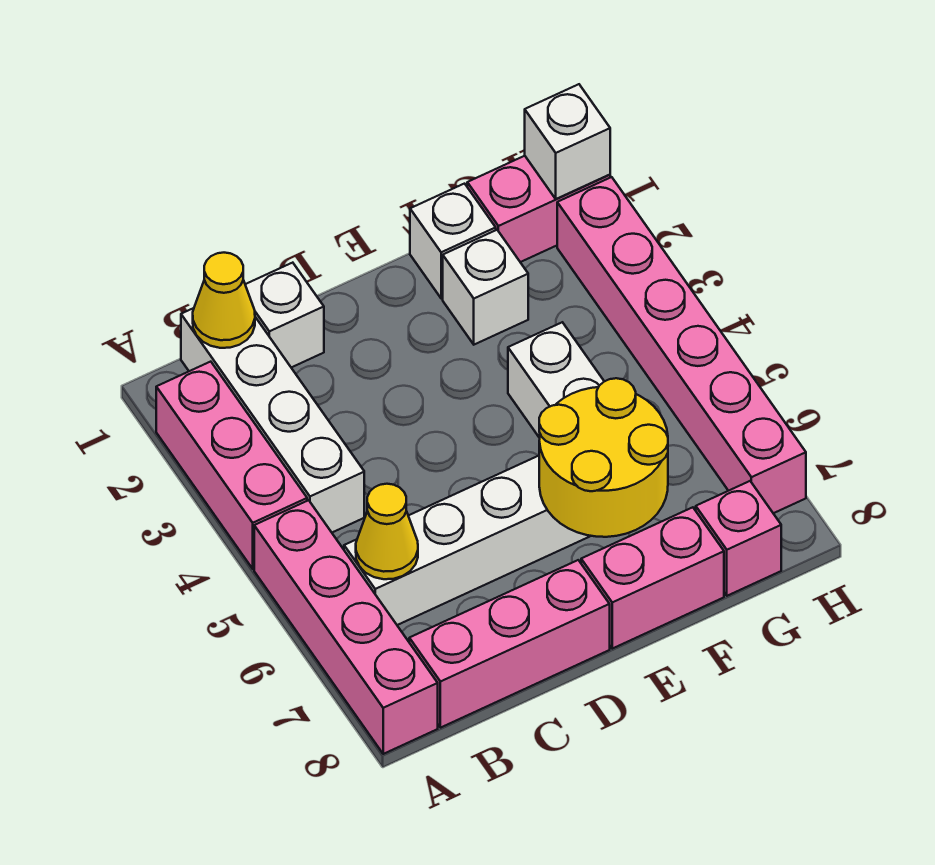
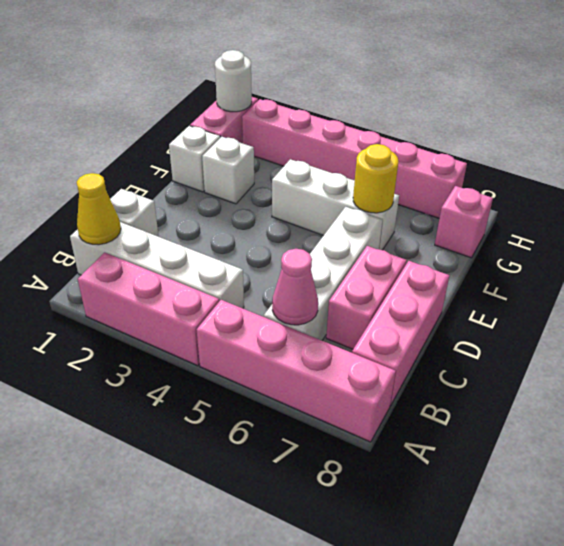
yellow cone B6 level 2 -> pink cone B6 level 2
yellow round brick E6:F7 level 2 -> yellow round brick F6 level 2
pink brick E8:F8 level 1 -> pink brick C7:D7 level 1
white brick H1 level 2 -> white round brick H1 level 2

